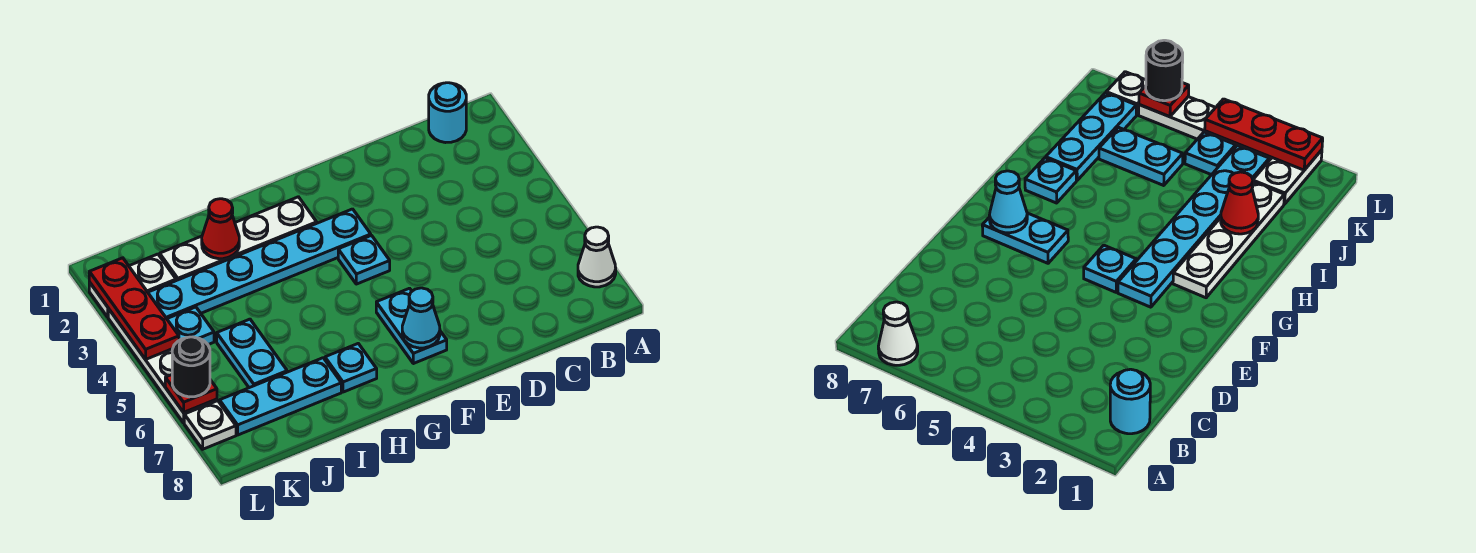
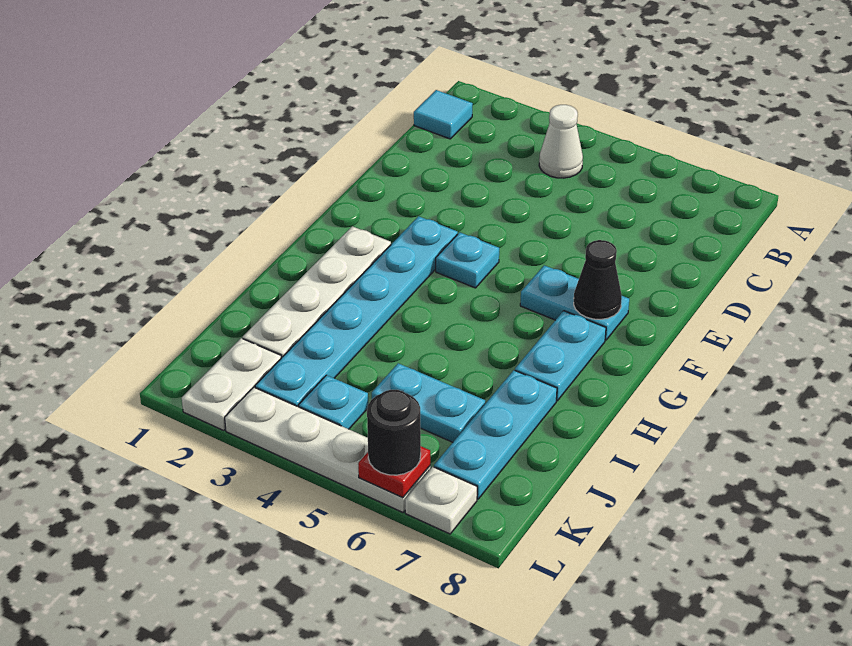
white cone A7 level 1 -> white cone B4 level 1
cyan round brick B1 level 1 -> cyan tile B1 level 1
cyan cone F7 level 2 -> black cone F7 level 2
cyan plate H7 level 1 -> cyan plate G7:H7 level 1
red cone I2 level 2 -> none
red plate L2:L4 level 2 -> none

